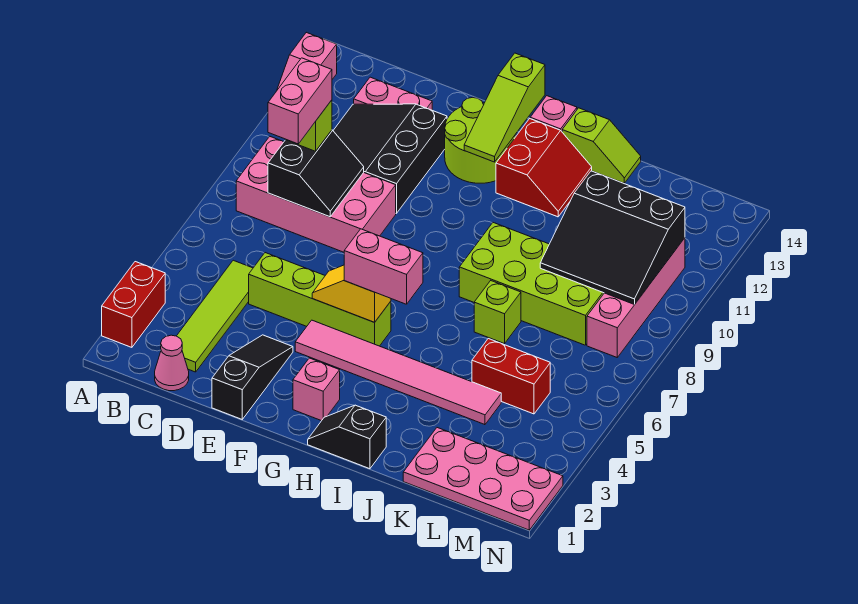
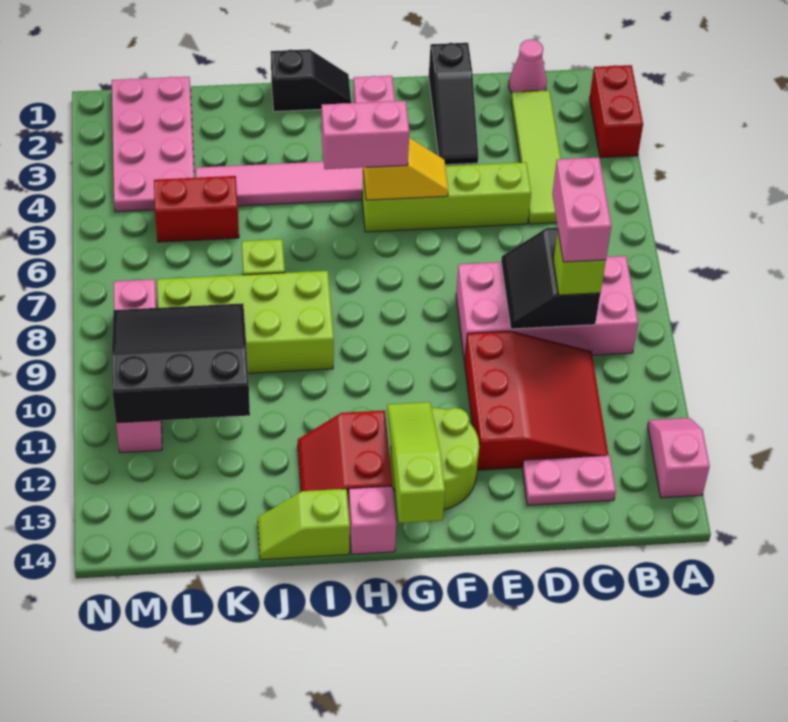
black slope C10:E12 level 1 top E -> red slope C10:E12 level 1 top E
pink plate K1:N2 level 1 -> pink plate L1:M4 level 1

